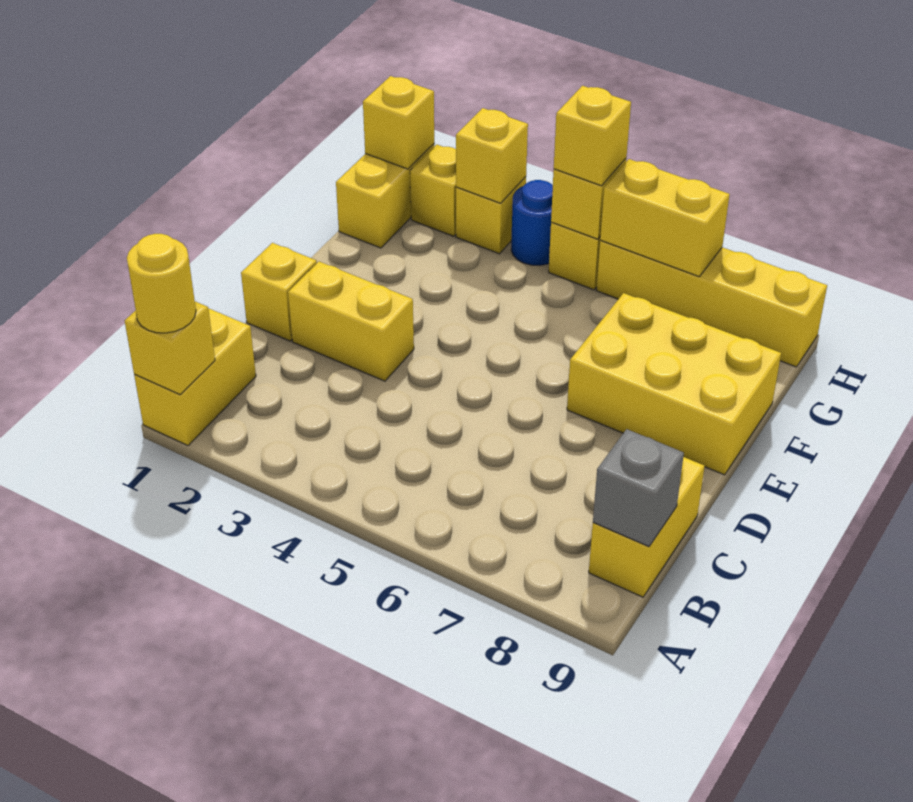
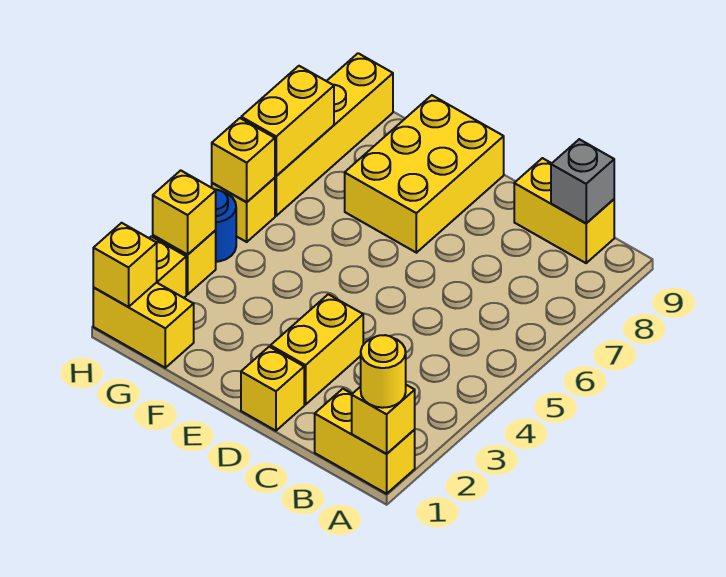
yellow brick H5 level 3 -> none

